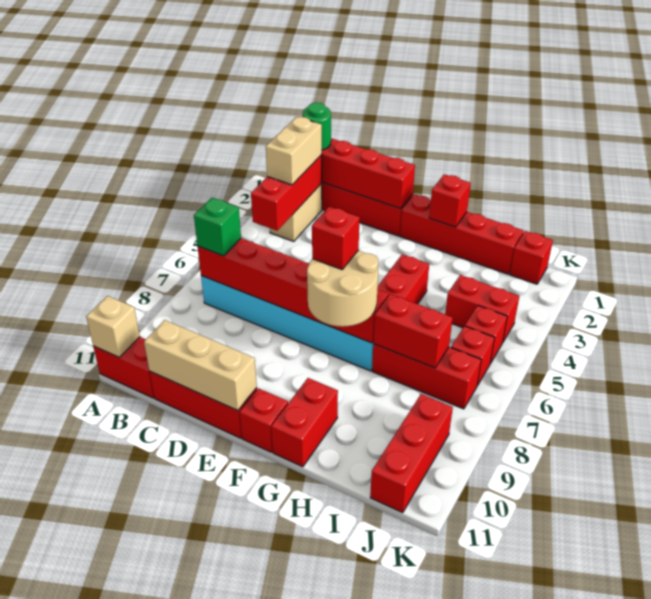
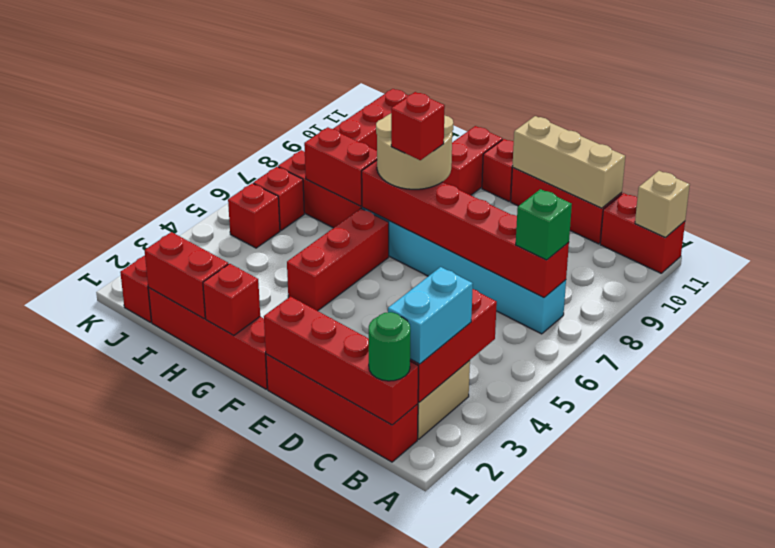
tan brick B2:B3 level 3 -> cyan brick B2:B3 level 3
red brick I4:J4 level 1 -> red brick H1:I1 level 2

